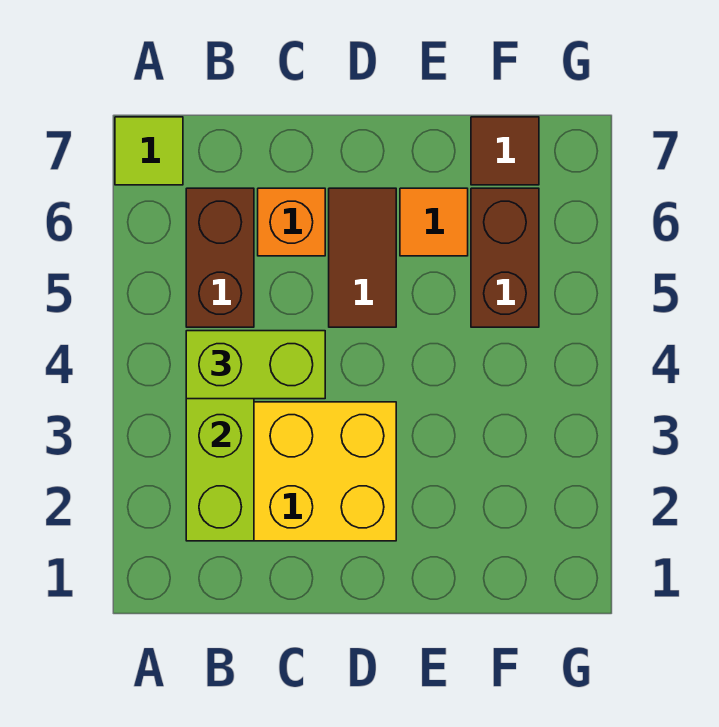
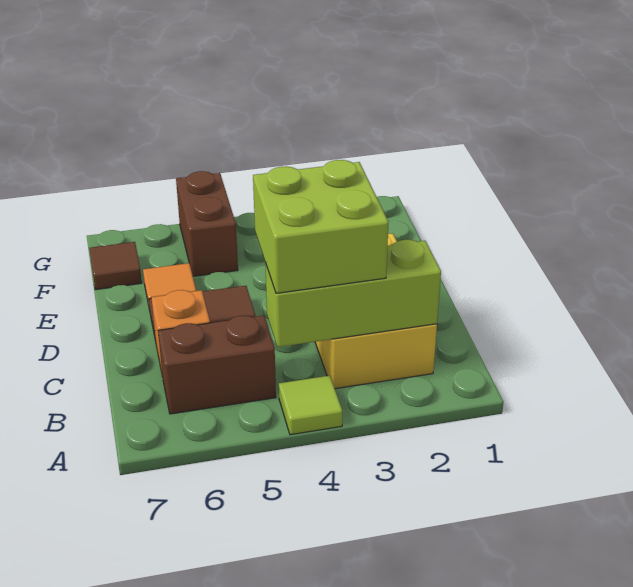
lime tile A7 level 1 -> lime tile A4 level 1
lime brick B4:C4 level 3 -> lime brick B3:C4 level 3
brown brick F5:F6 level 1 -> brown brick F5:G5 level 1

